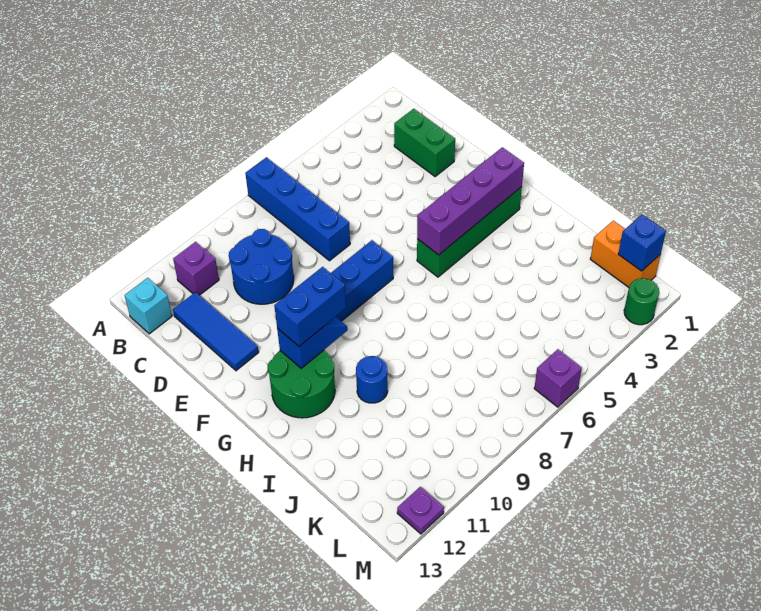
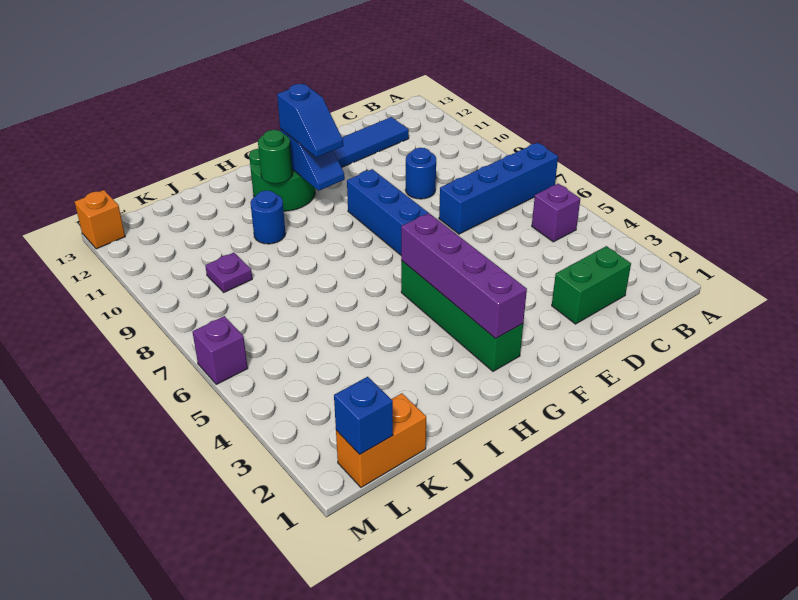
purple brick B11 level 1 -> purple brick B5 level 1
cyan brick B13 level 1 -> none
blue round brick C9:D10 level 1 -> blue round brick D9 level 1
blue brick G10:G11 level 3 -> blue slope G10:G11 level 3 top 11
green round brick M2 level 1 -> green round brick H11 level 2
purple plate M12 level 1 -> purple plate K9 level 1
none -> orange brick M13 level 1

